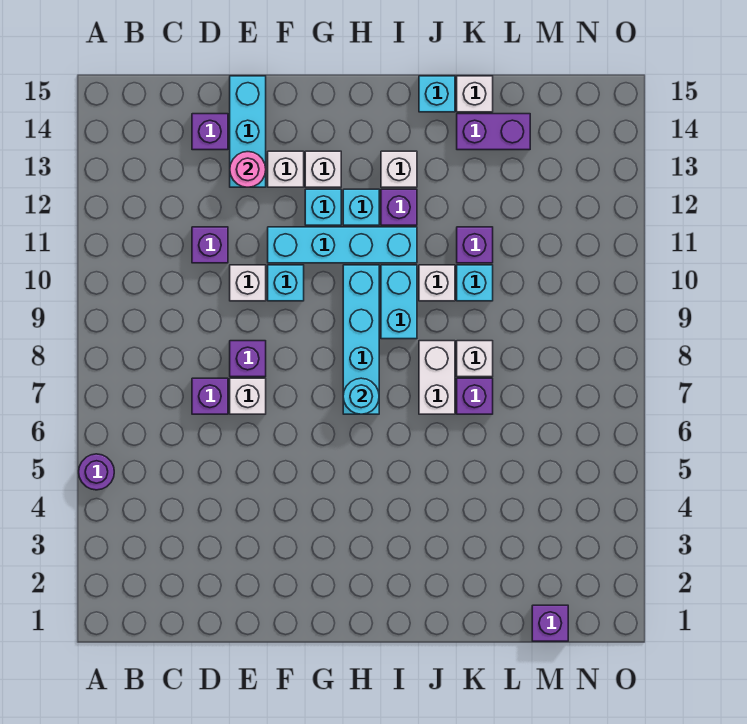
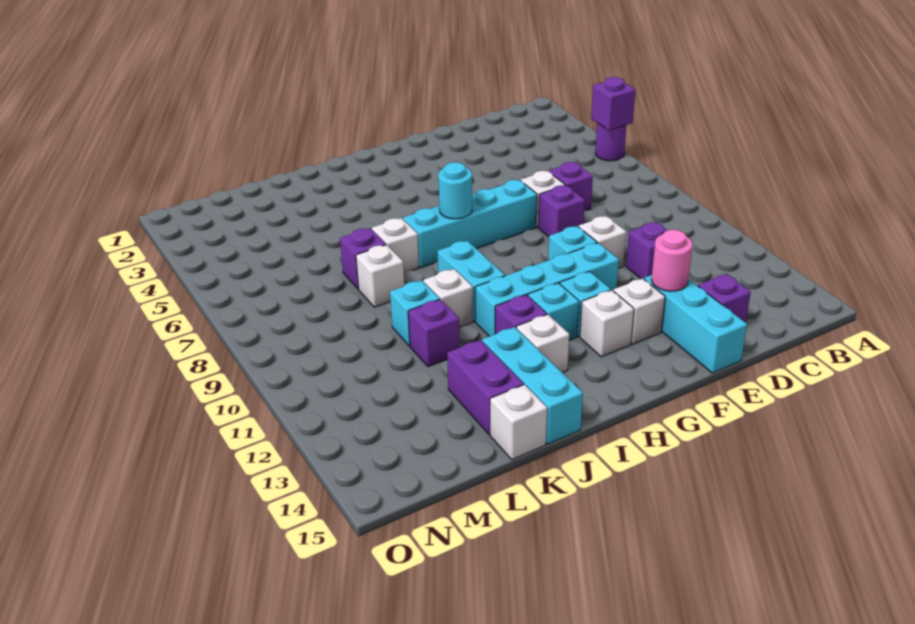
cyan brick H7:H10 level 1 -> cyan brick F7:I7 level 1
white brick J7:J8 level 1 -> white brick J7 level 1
cyan brick J15 level 1 -> cyan brick J13:J15 level 1
purple brick K14:L14 level 1 -> purple brick K13:K14 level 1
purple brick M1 level 1 -> purple brick A5 level 2

